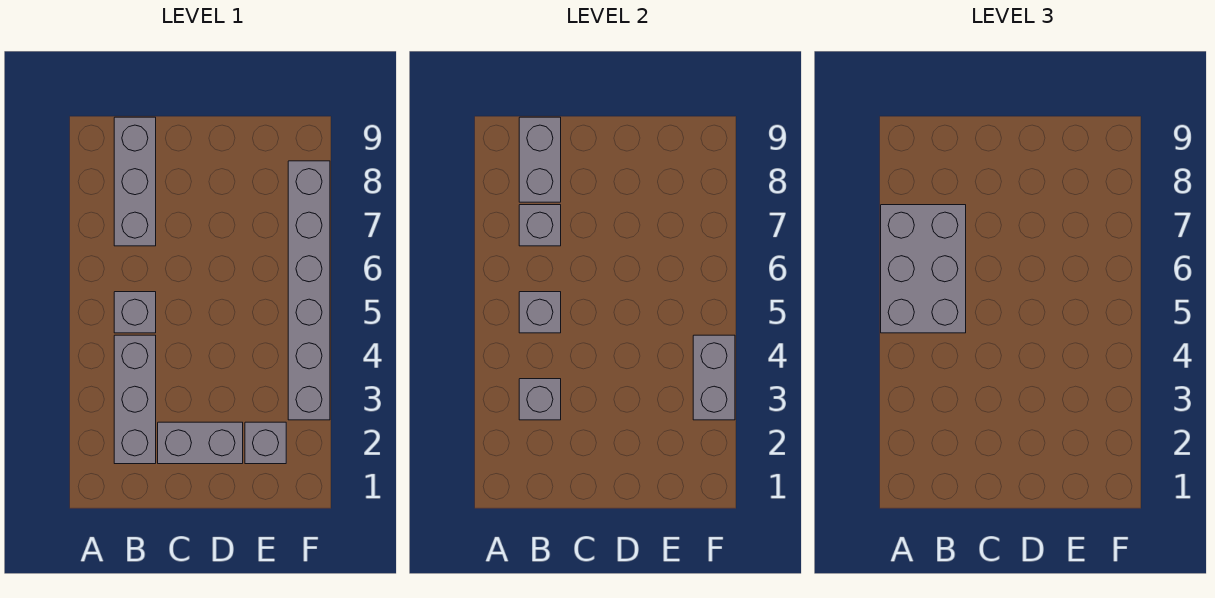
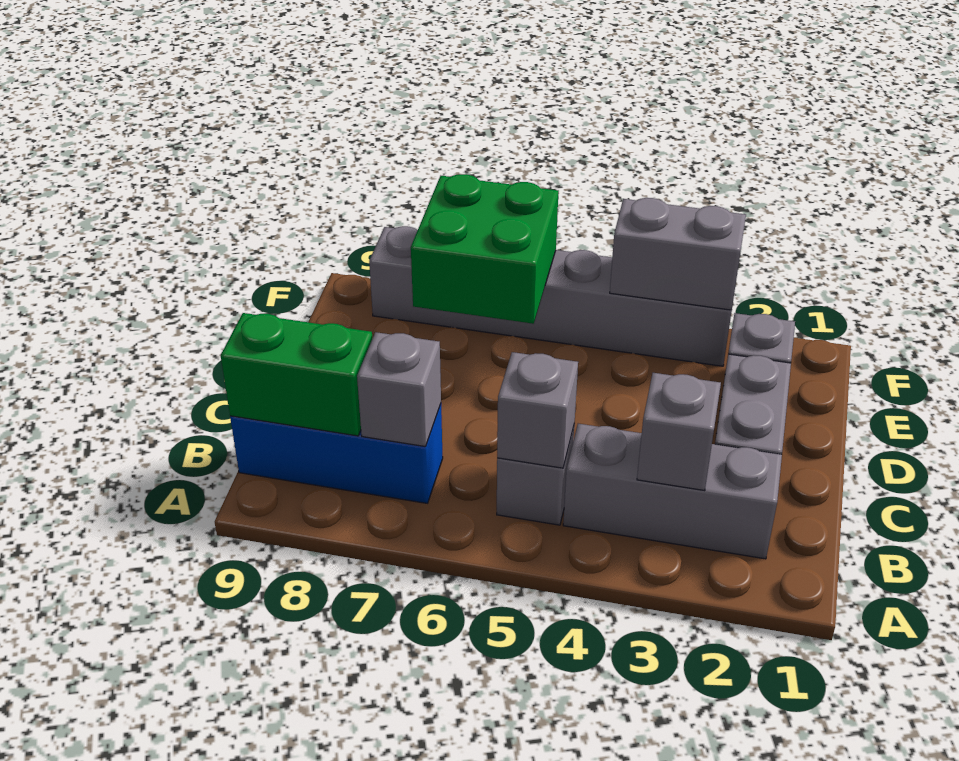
grey brick A5:B7 level 3 -> none
grey brick B7:B9 level 1 -> blue brick B7:B9 level 1
grey brick B8:B9 level 2 -> green brick B8:B9 level 2
none -> green brick E6:F7 level 2

